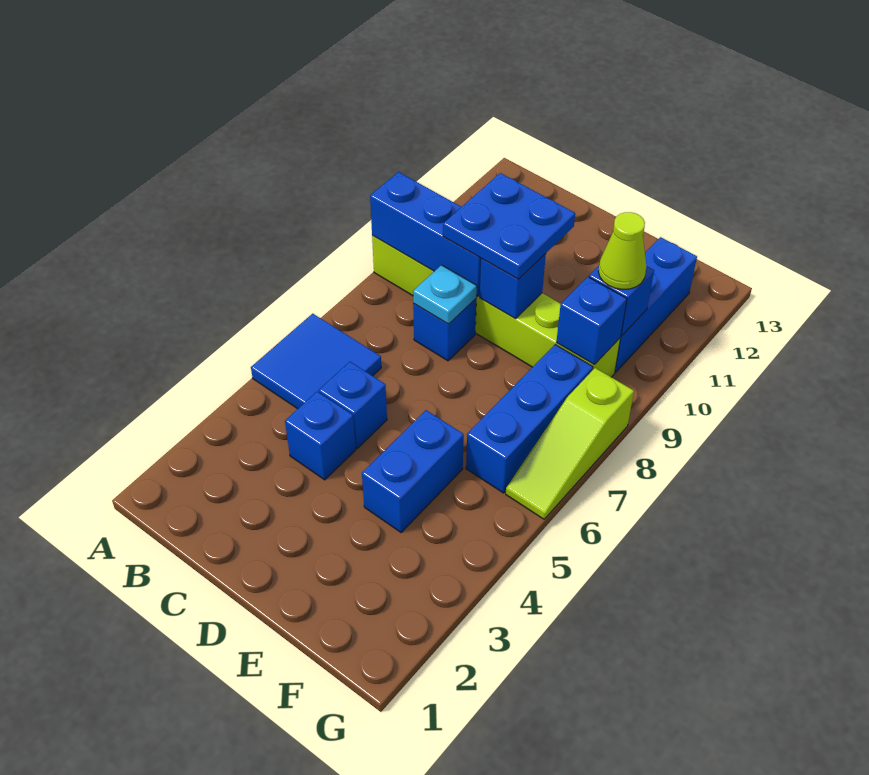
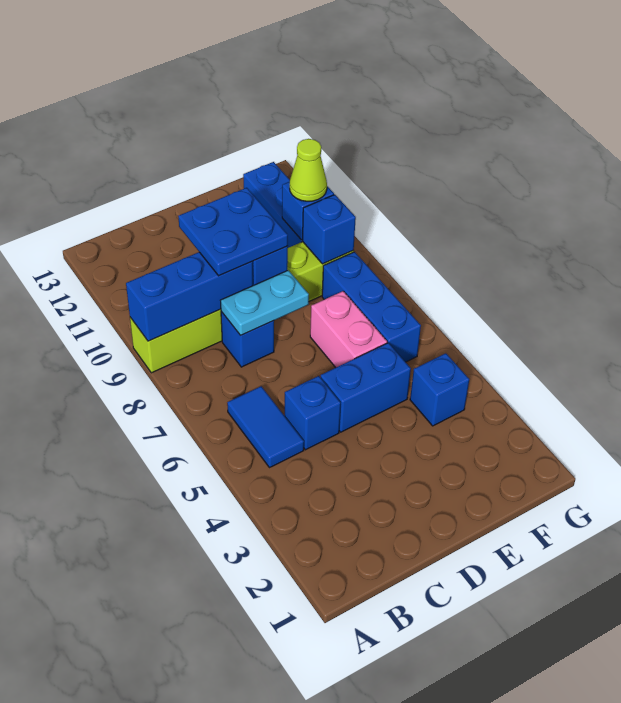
blue tile A5:B6 level 1 -> blue tile B5:B6 level 1
blue brick C4 level 1 -> blue brick F4 level 1
cyan plate C8 level 2 -> cyan plate C8:D8 level 2
blue brick E4:E5 level 1 -> blue brick D5:E5 level 1
none -> pink brick E6:E7 level 1
lime slope G6:G8 level 1 top 8 -> none

